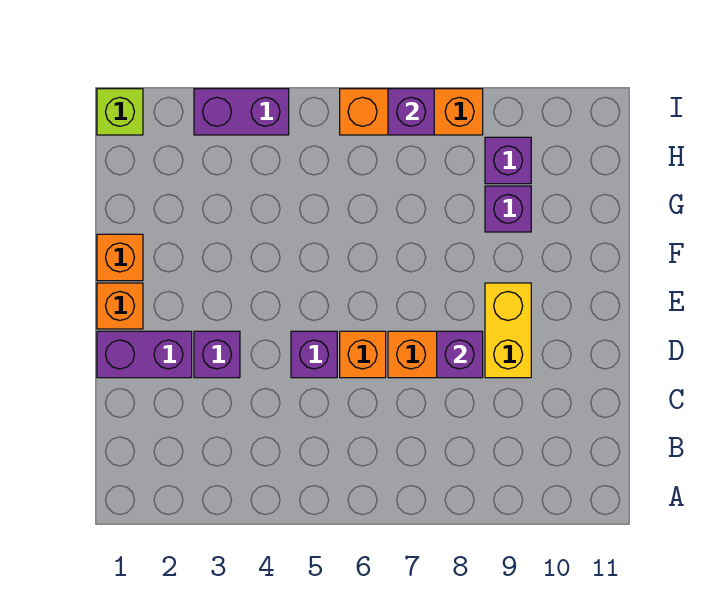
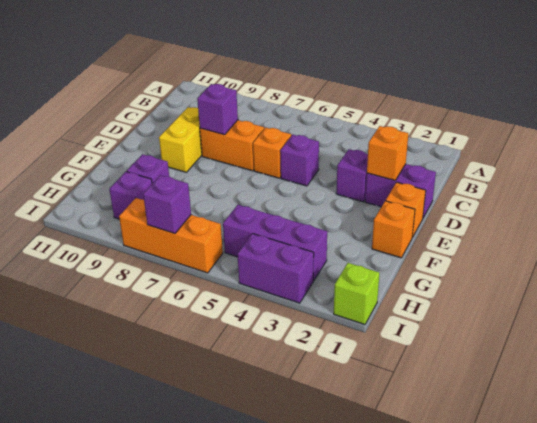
none -> orange brick D2 level 2
none -> purple brick H3:H5 level 1

